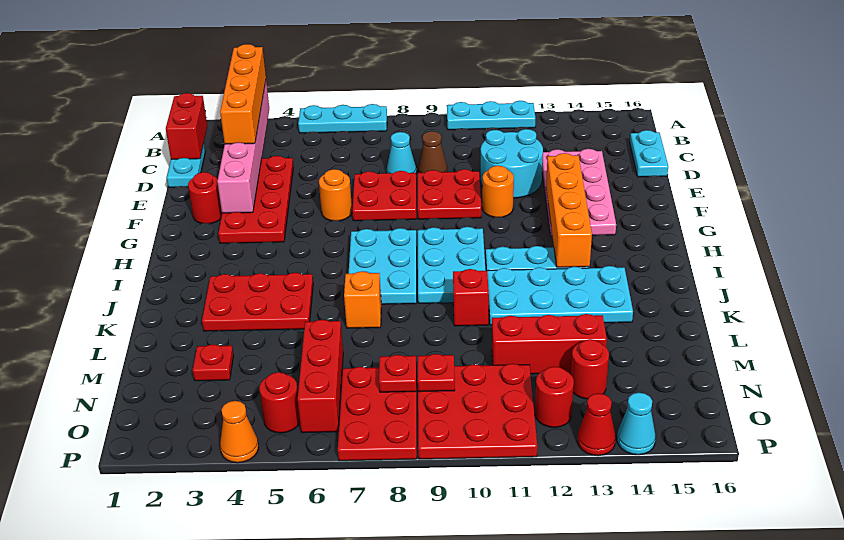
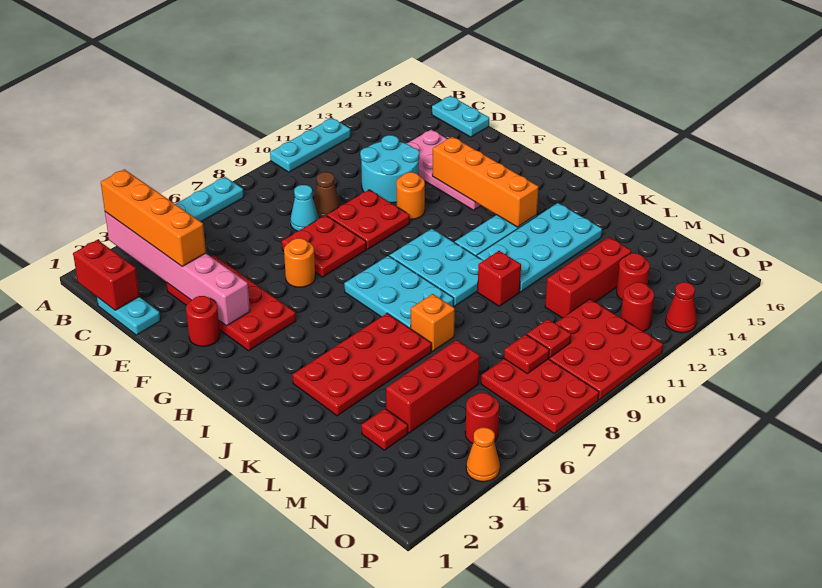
red plate J3:K5 level 1 -> red plate J3:K6 level 1
red brick M6:O6 level 1 -> red brick M4:M6 level 1
cyan cone P14 level 1 -> none

